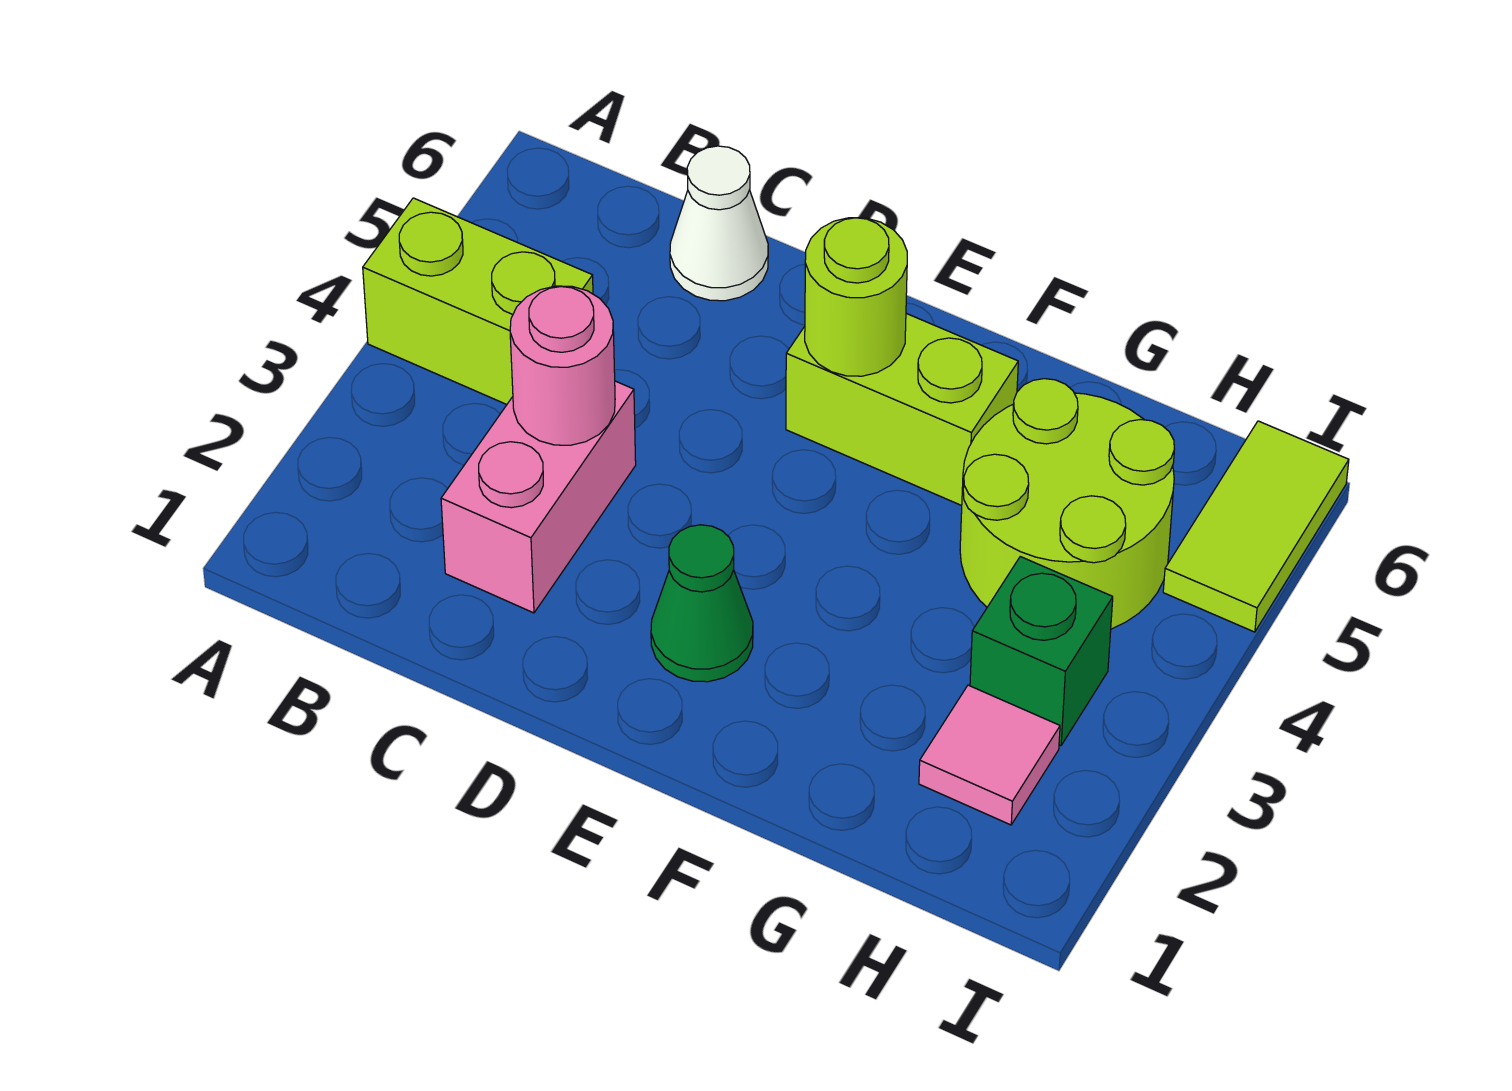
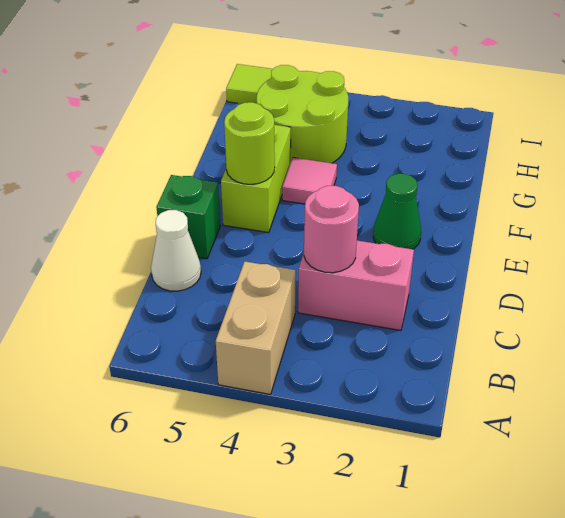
lime brick A4:B4 level 1 -> tan brick A4:B4 level 1
pink tile H2 level 1 -> pink tile F4 level 1
green brick H3 level 1 -> green brick D6 level 1

